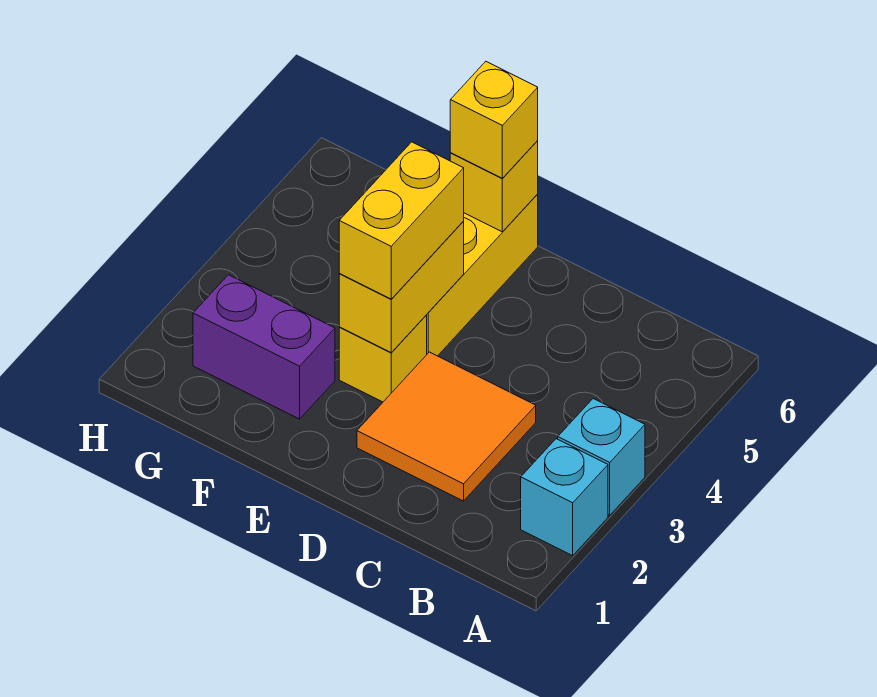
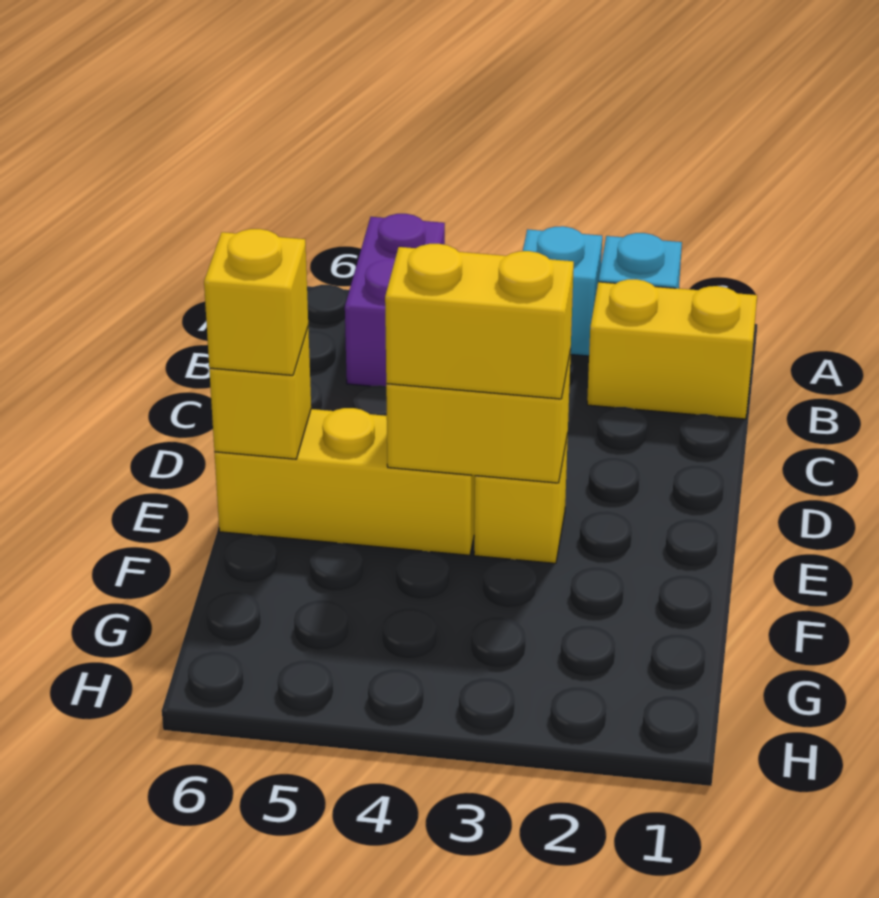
none -> yellow brick B1:B2 level 1
orange tile C2:D3 level 1 -> none
purple brick F2:G2 level 1 -> purple brick A5:B5 level 1

